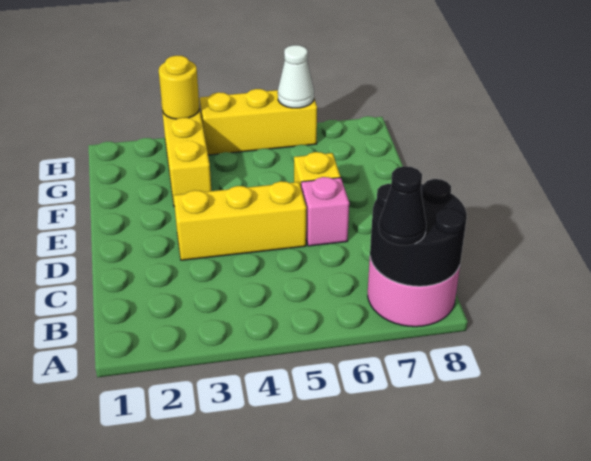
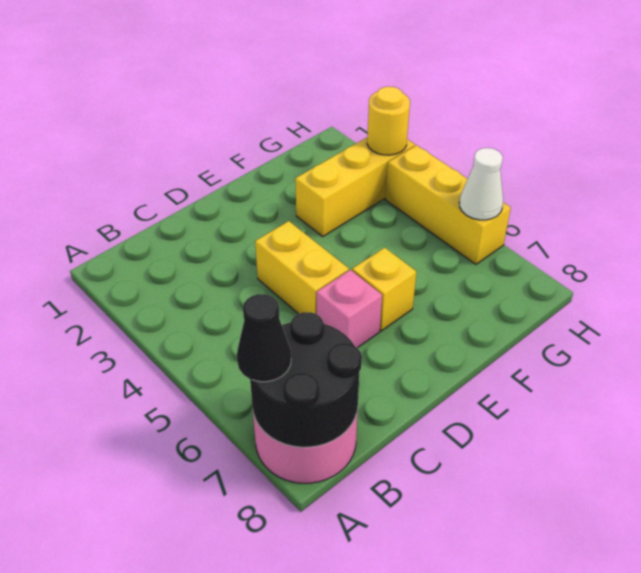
yellow brick D3:D5 level 1 -> yellow brick D4:D5 level 1

